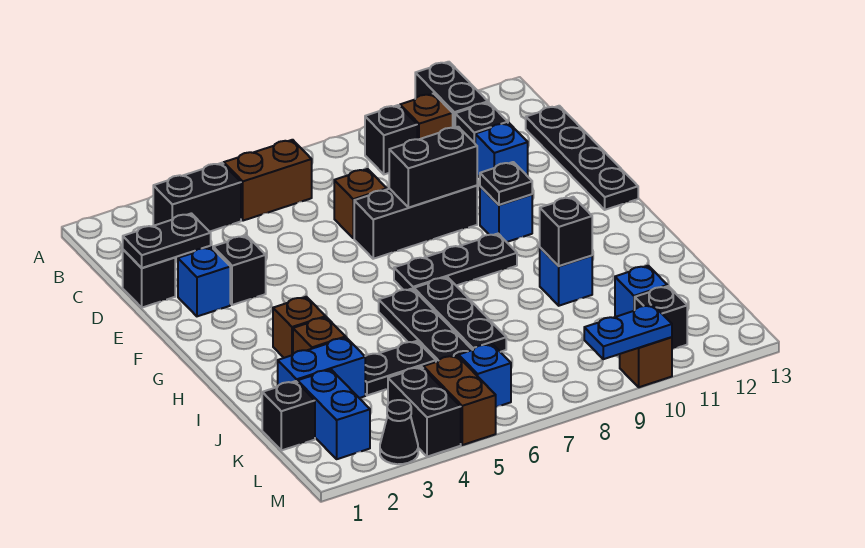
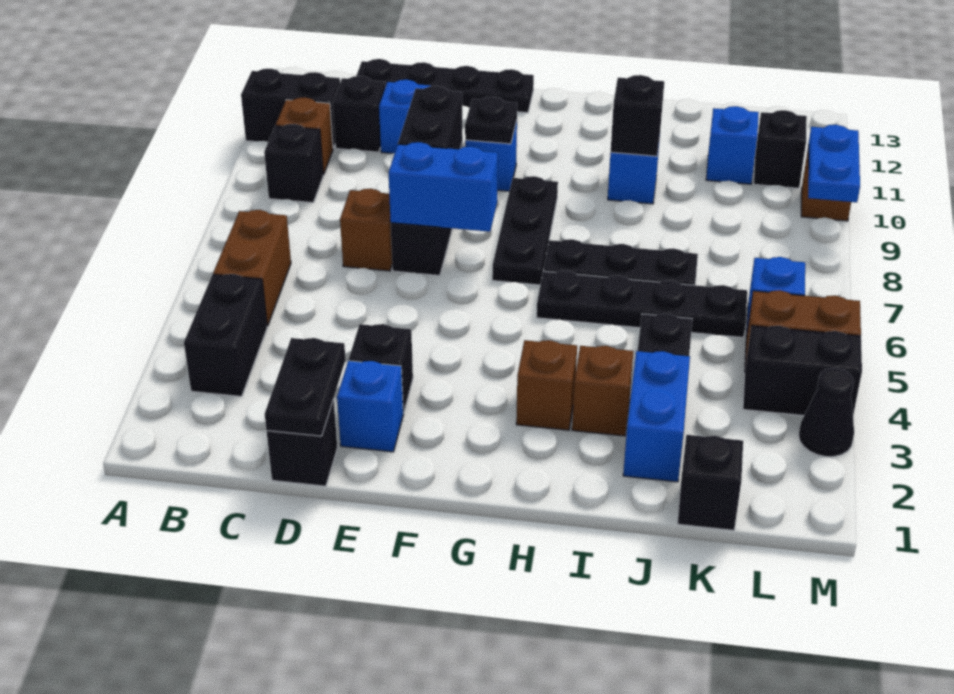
blue brick K2:L2 level 1 -> blue brick E7:F7 level 2

